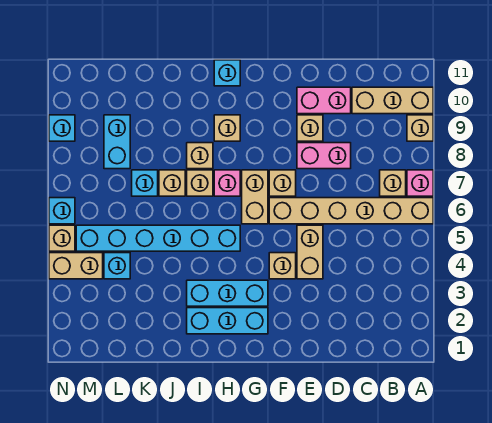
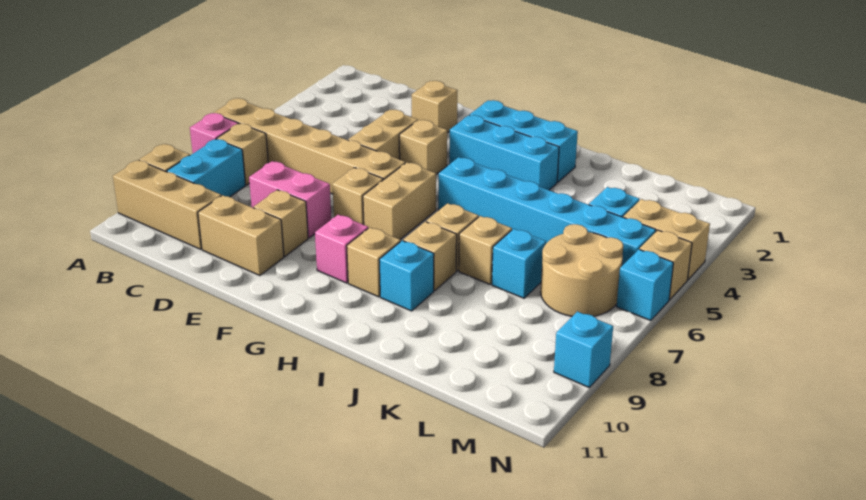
pink brick D10:E10 level 1 -> tan brick D10:E10 level 1
none -> tan brick E2 level 1
pink brick H7 level 1 -> pink brick G9 level 1
cyan brick H11 level 1 -> cyan brick I9 level 1
none -> tan round brick L6:M7 level 1
cyan brick L8:L9 level 1 -> cyan brick B8:B9 level 1

